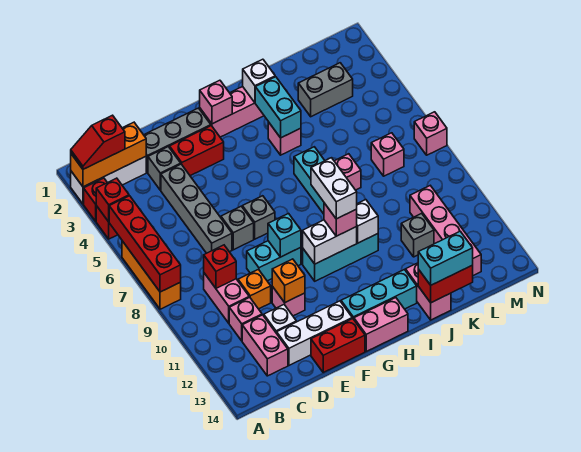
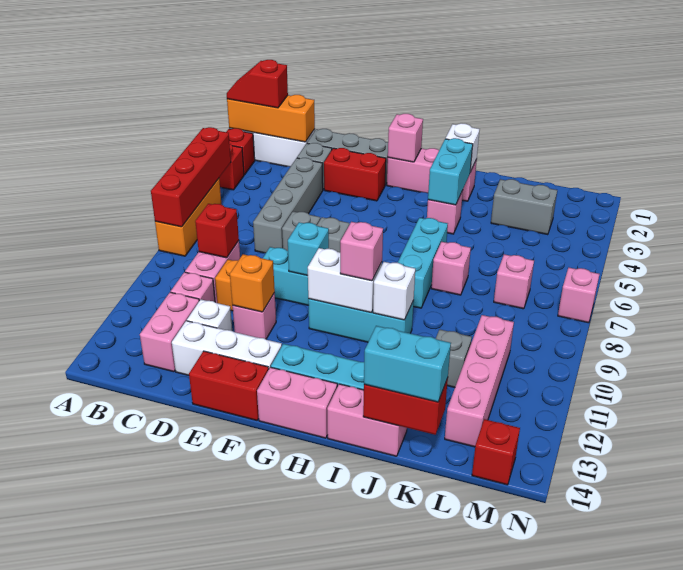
red brick A4 level 2 -> red brick M14 level 1
white brick H9:H10 level 4 -> none
pink brick J13:J14 level 1 -> pink brick I14:J14 level 1

